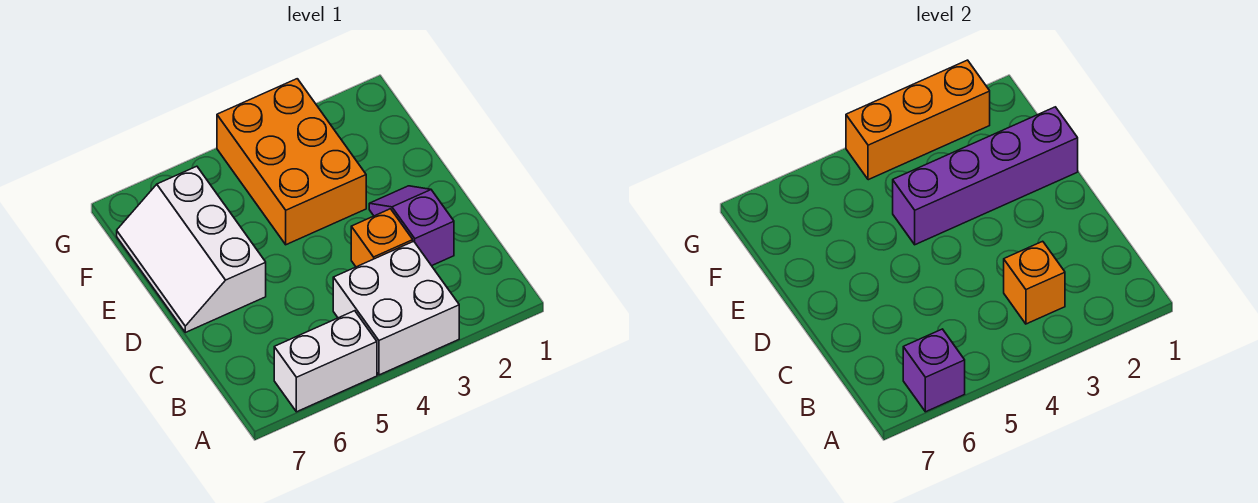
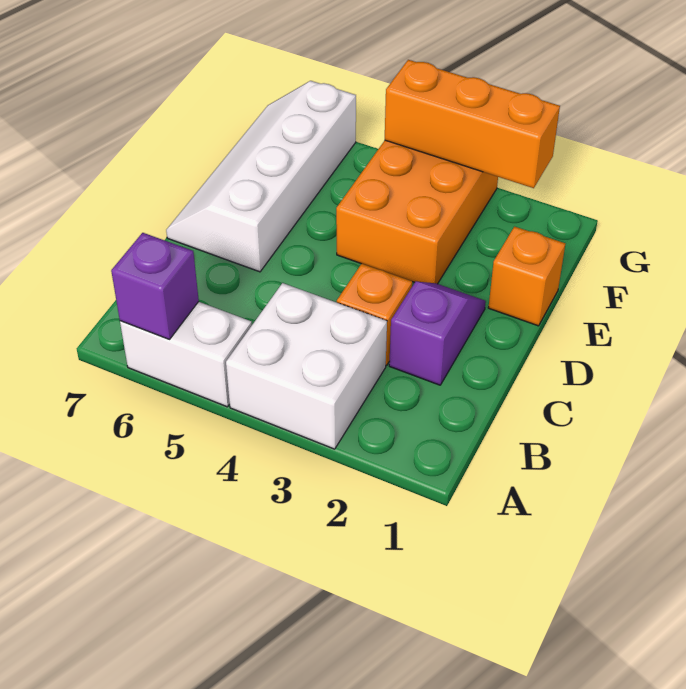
orange brick B3 level 2 -> orange brick E1 level 1
white slope D6:F7 level 1 top 6 -> white slope D6:G7 level 1 top 6
purple brick E1:E4 level 2 -> none

